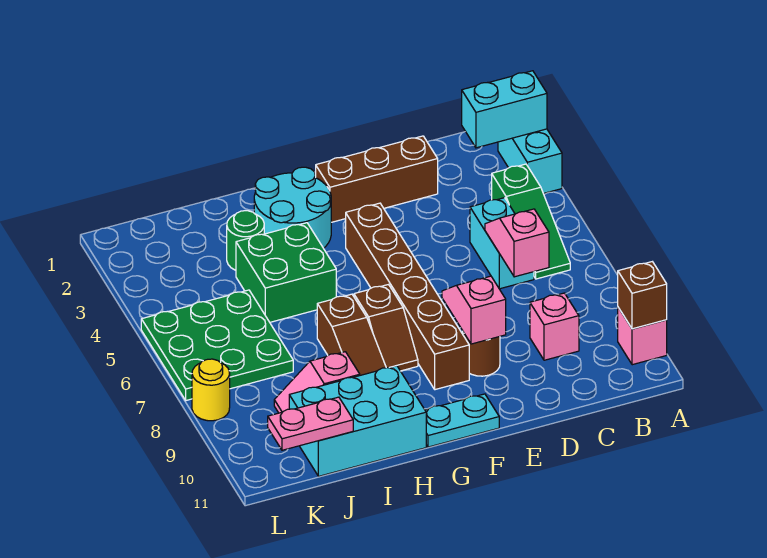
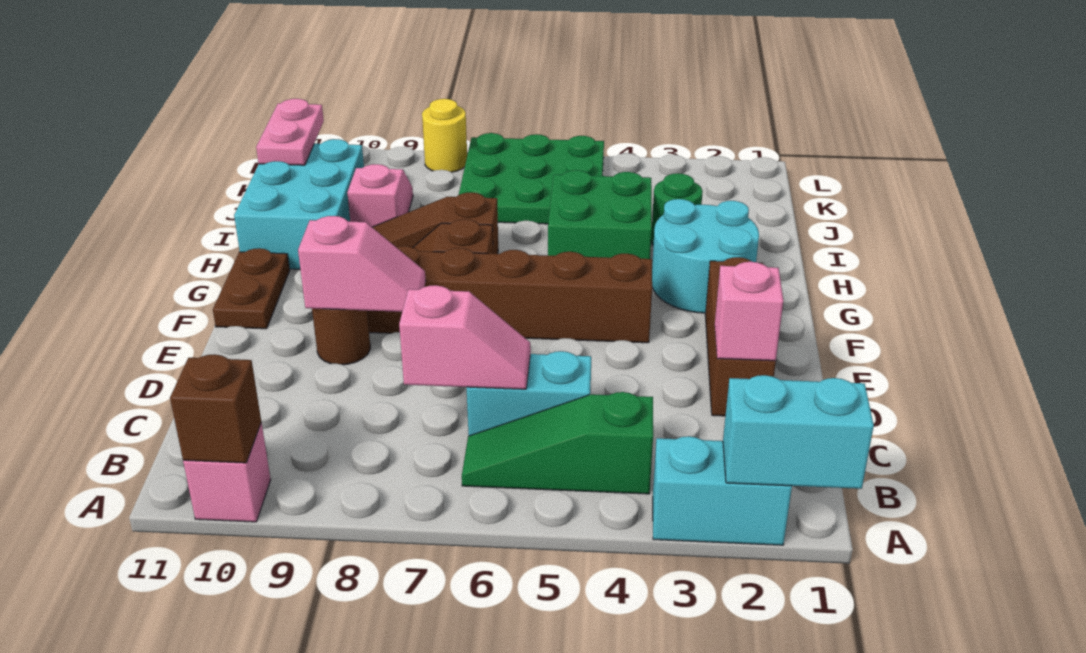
cyan brick A2:B2 level 2 -> cyan brick A1:A2 level 2
pink brick C9 level 1 -> pink brick D2 level 2
cyan plate F11:G11 level 1 -> brown plate F11:G11 level 1

